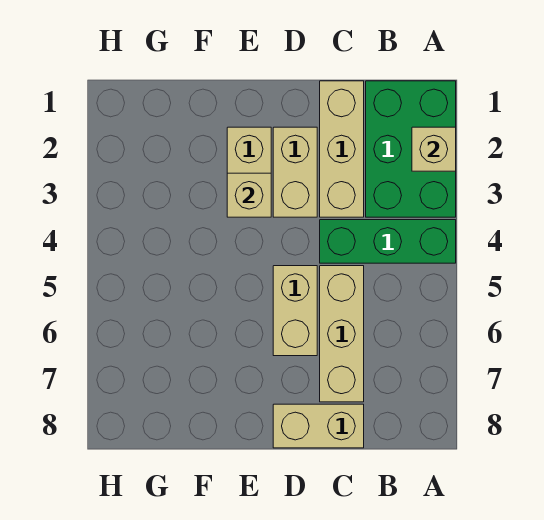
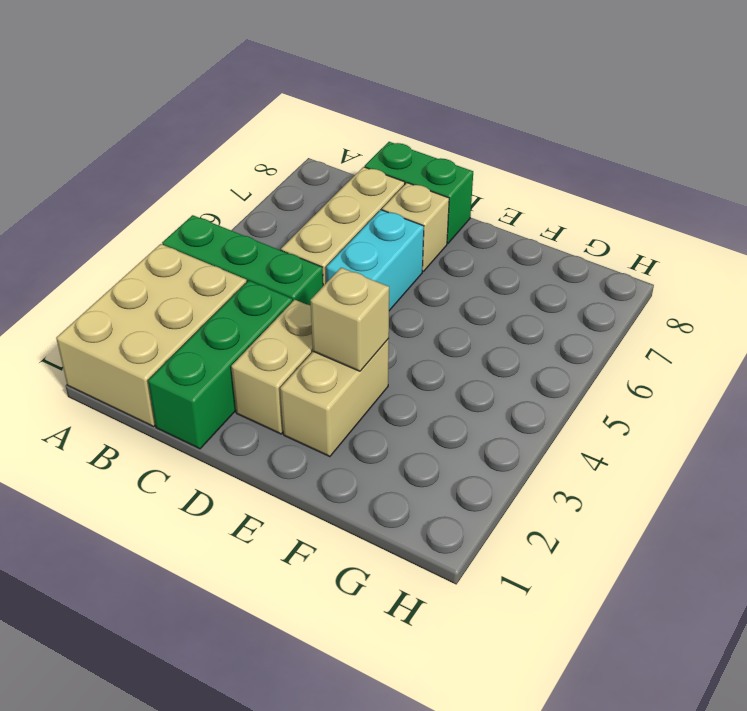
green brick A1:B3 level 1 -> tan brick A1:B3 level 1
tan brick A2 level 2 -> tan brick D7 level 1
tan brick C1:C3 level 1 -> green brick C1:C3 level 1
tan brick C8:D8 level 1 -> green brick C8:D8 level 1
tan brick D5:D6 level 1 -> cyan brick D5:D6 level 1

